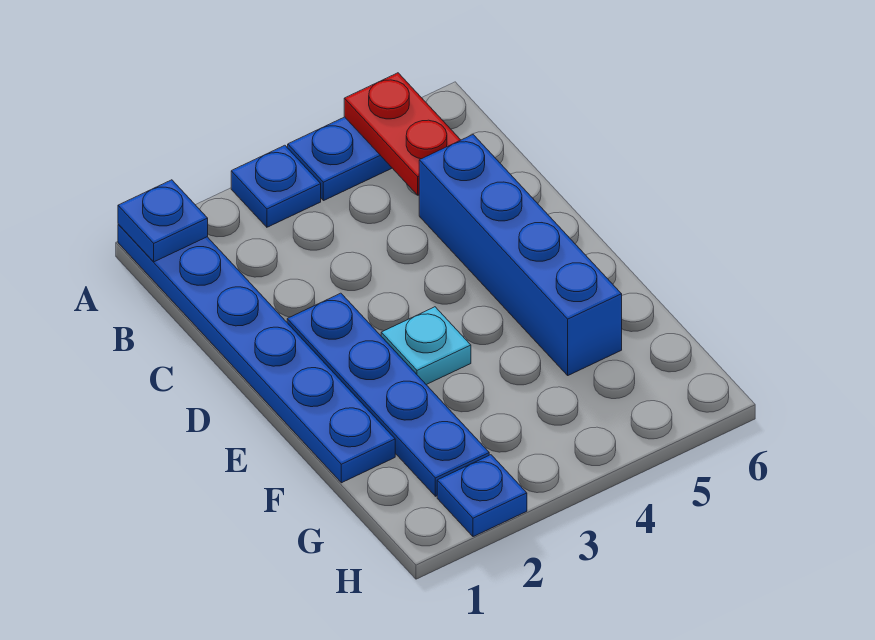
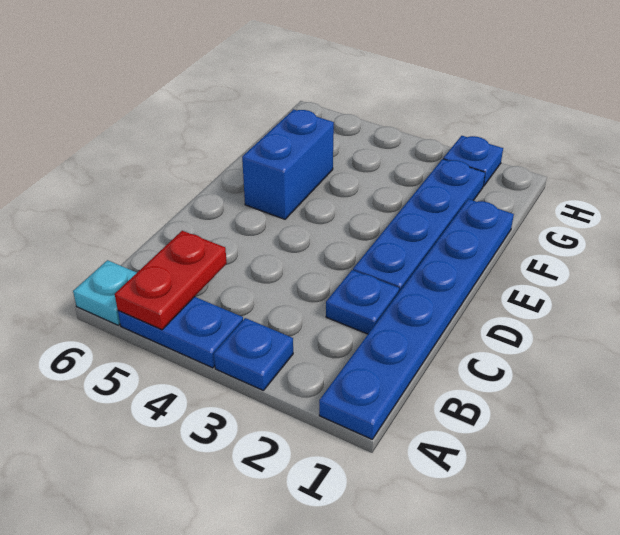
blue plate A1 level 2 -> blue plate C2 level 1
blue brick C5:F5 level 1 -> blue brick E5:F5 level 1
cyan plate E3 level 1 -> cyan plate A6 level 1

